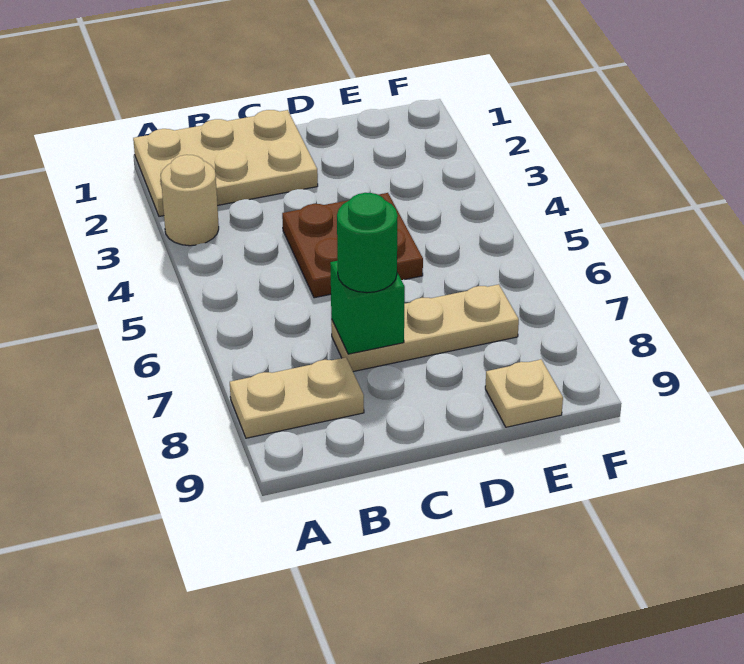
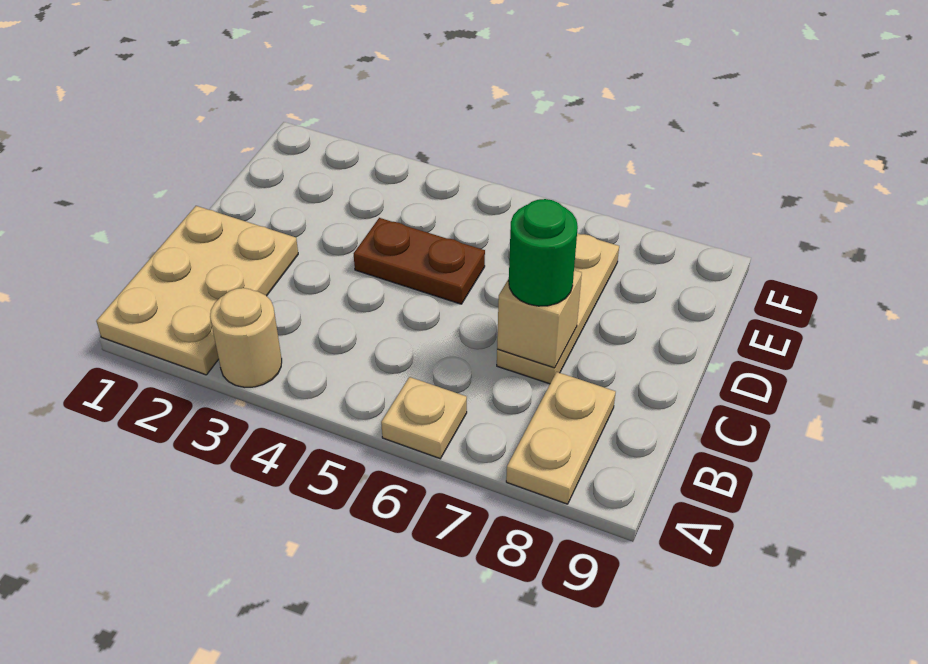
brown plate C4:D5 level 1 -> brown plate D4:D5 level 1
green brick C7 level 2 -> tan brick C7 level 2
tan plate E9 level 1 -> tan plate A6 level 1

